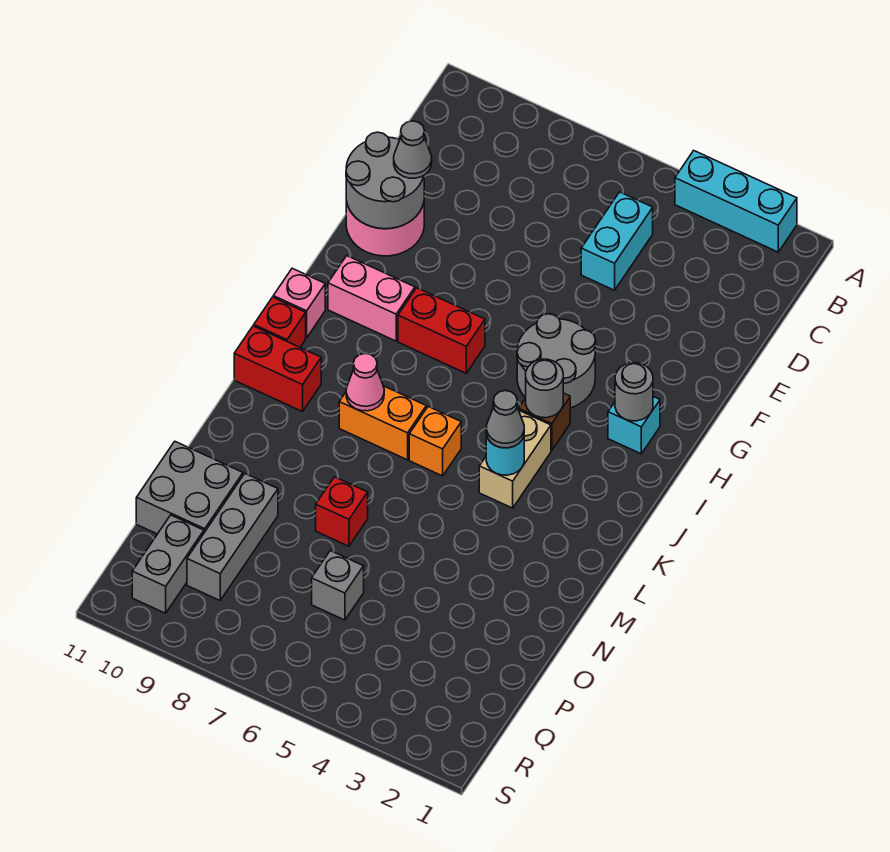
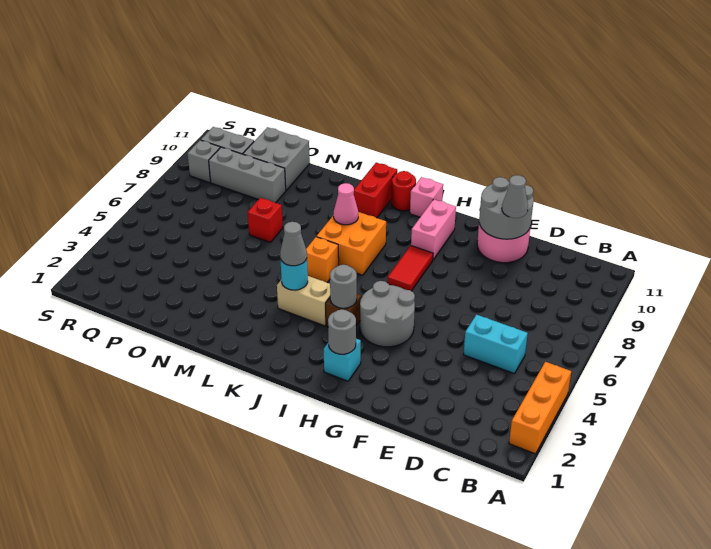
cyan brick A2:A4 level 1 -> orange brick A2:A4 level 1
red brick H7:H8 level 1 -> red tile H7:H8 level 1
red brick J11 level 1 -> red round brick J11 level 1
orange brick K7:K8 level 1 -> orange brick J7:K8 level 1
grey brick P6 level 1 -> grey brick R9 level 1

